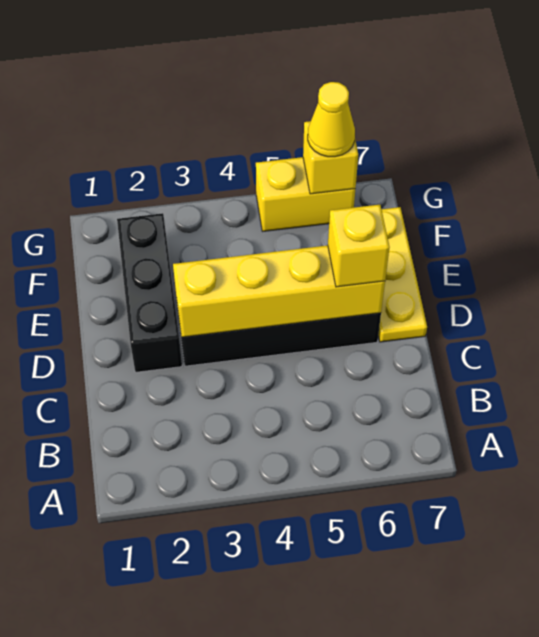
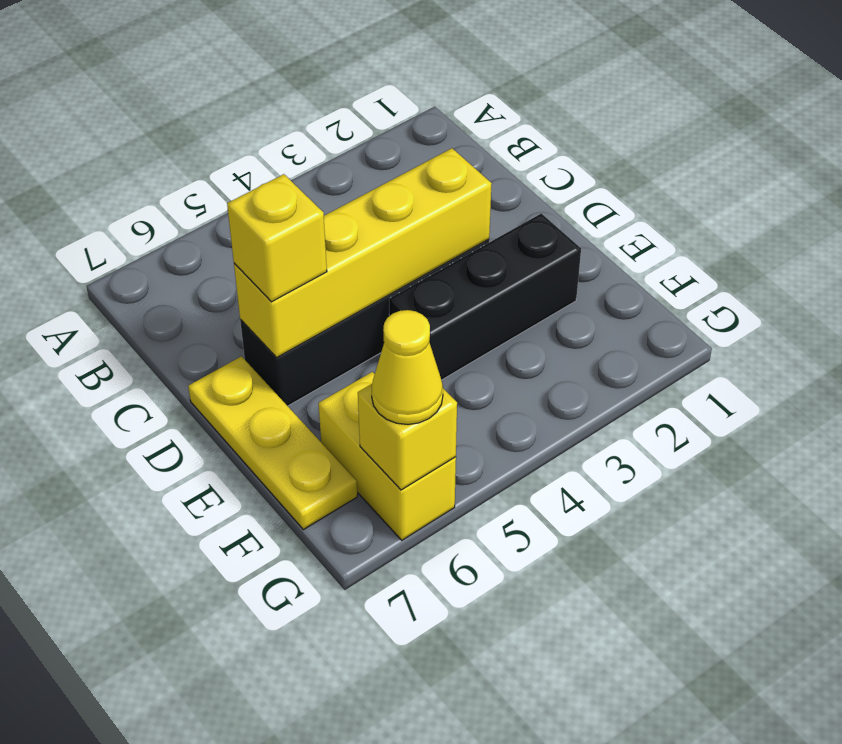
black brick D2:F2 level 1 -> black brick E2:E4 level 1
yellow brick G5:G6 level 1 -> yellow brick F6:G6 level 1

